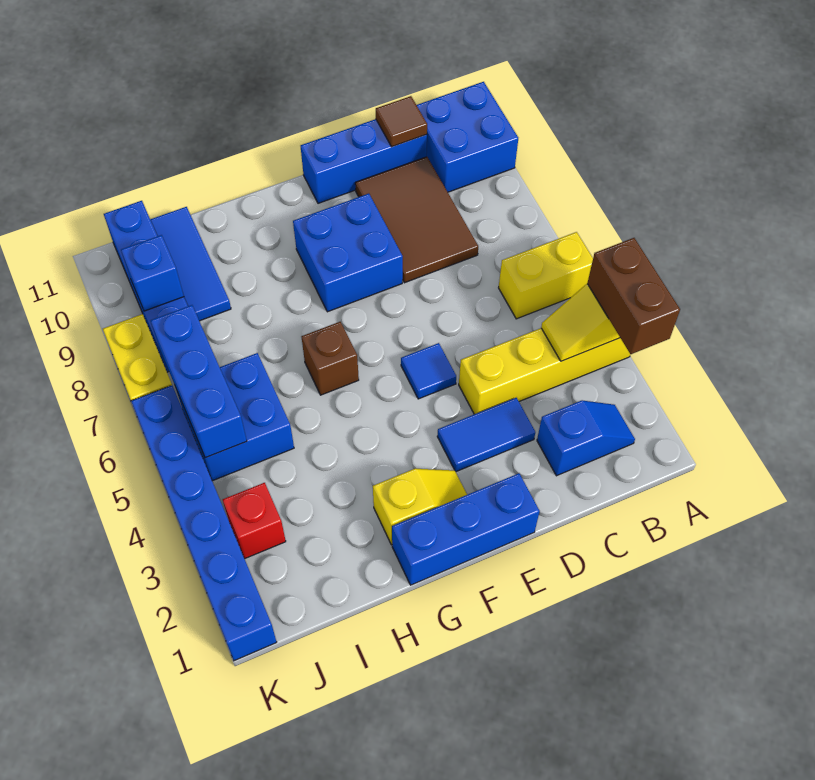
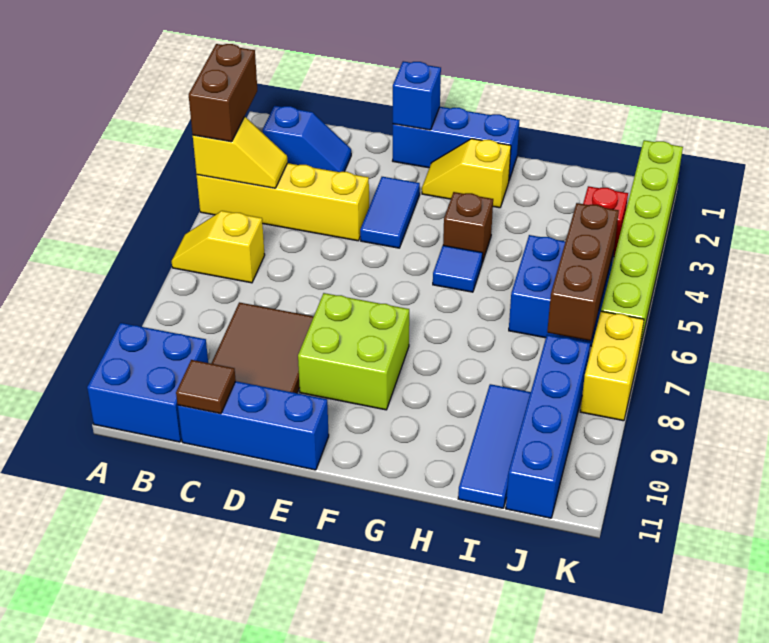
yellow brick A6:B6 level 1 -> yellow slope A6:B6 level 1 top B
blue slope B2:C2 level 1 top C -> blue slope B2:C2 level 1 top B
blue tile D3:E3 level 1 -> blue tile E3:E4 level 1
blue tile E5 level 1 -> blue tile G5 level 1
blue brick E8:F9 level 1 -> lime brick E8:F9 level 1
brown brick G6 level 1 -> brown brick G4 level 1
blue brick J5:J7 level 2 -> brown brick J5:J7 level 2
blue brick J9 level 2 -> blue brick E1 level 2
blue brick K1:K6 level 1 -> lime brick K1:K6 level 1

